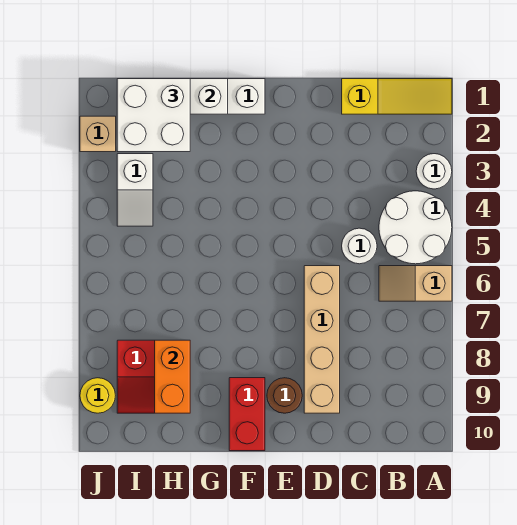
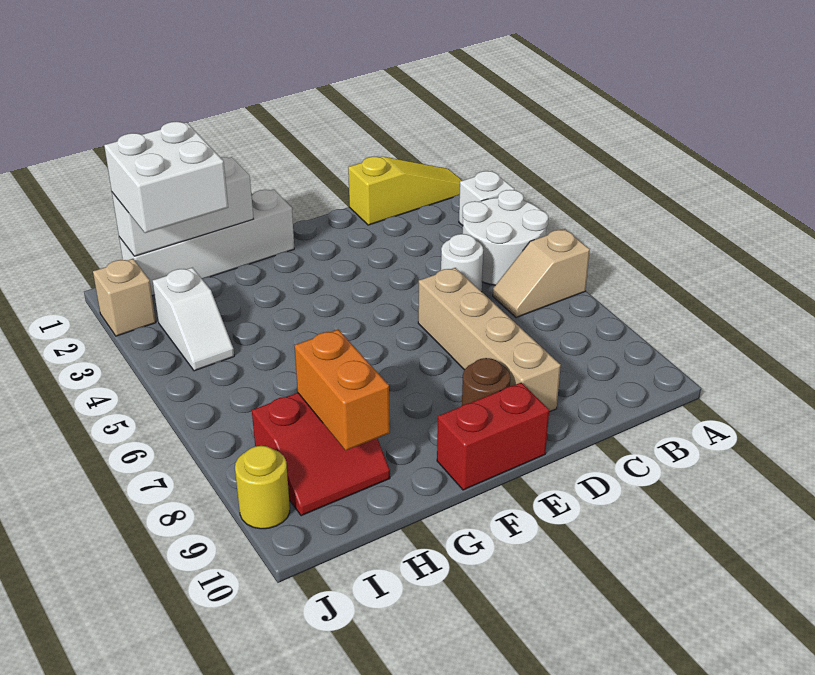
white round brick A3 level 1 -> white brick A3 level 1
red brick F9:F10 level 1 -> red brick E10:F10 level 1

